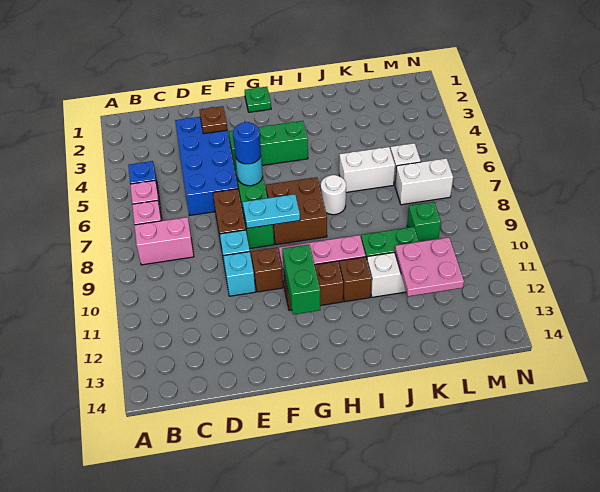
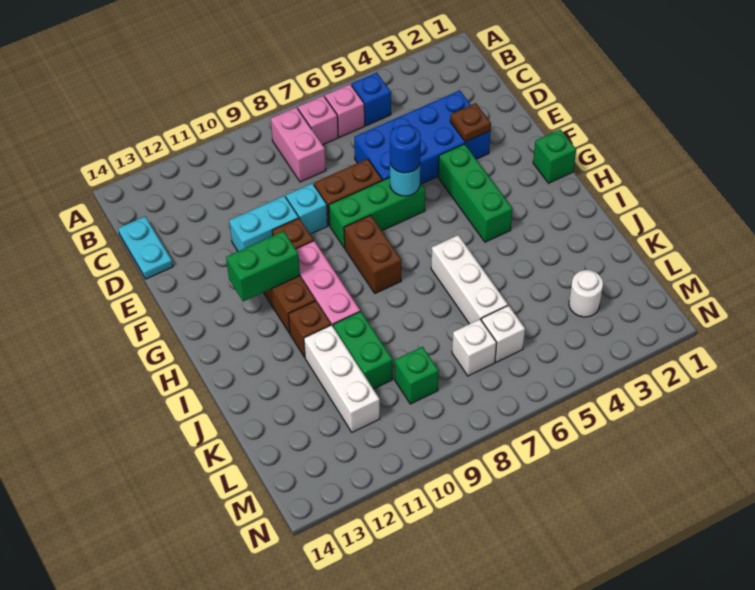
cyan brick E10 level 1 -> cyan brick E10:E11 level 1
cyan plate F8:G8 level 2 -> cyan plate C14:D14 level 1
green plate G1 level 1 -> green brick G1 level 1
brown brick G7:H8 level 1 -> brown brick G8:H8 level 1
white round brick I7 level 1 -> white round brick L3 level 1
white brick J6:K6 level 1 -> white brick I6:K6 level 1
pink plate K11:L12 level 2 -> none
white brick L7:M7 level 1 -> white brick L7 level 1

